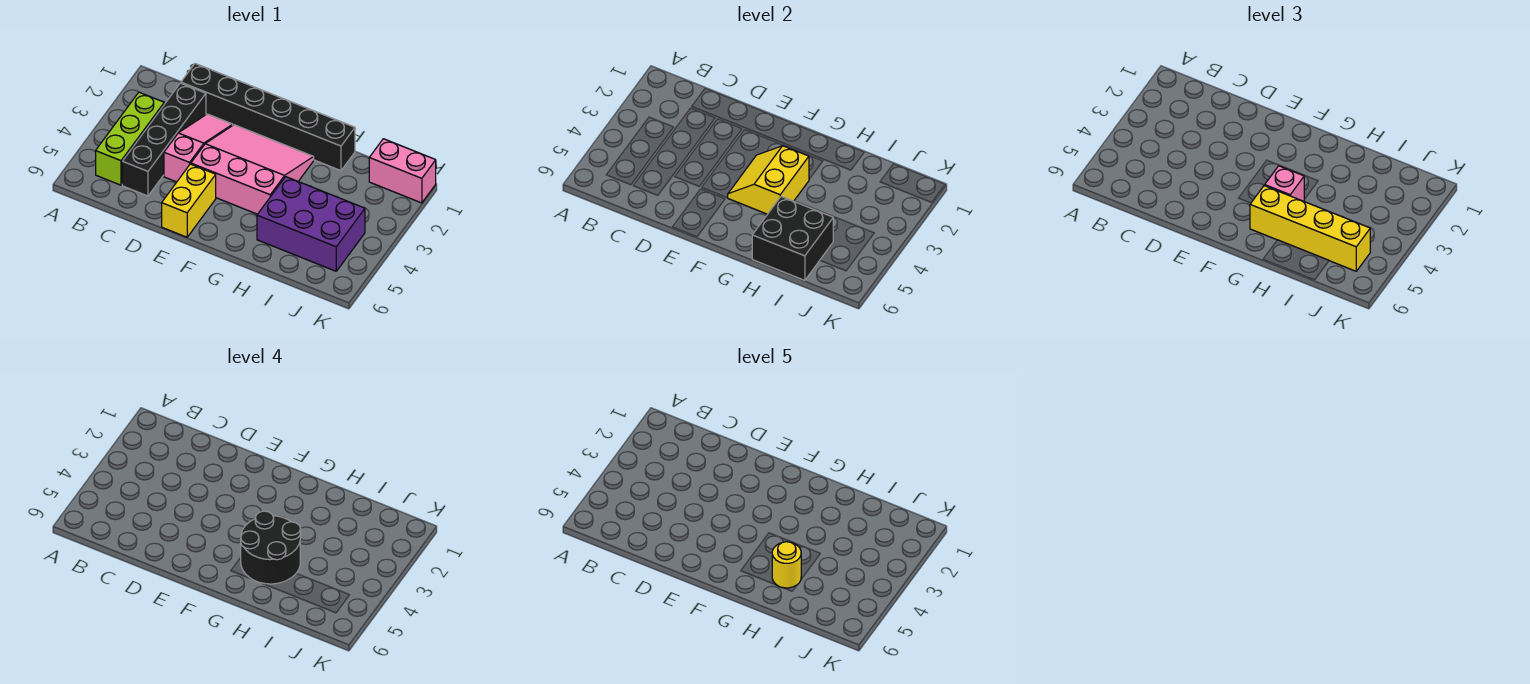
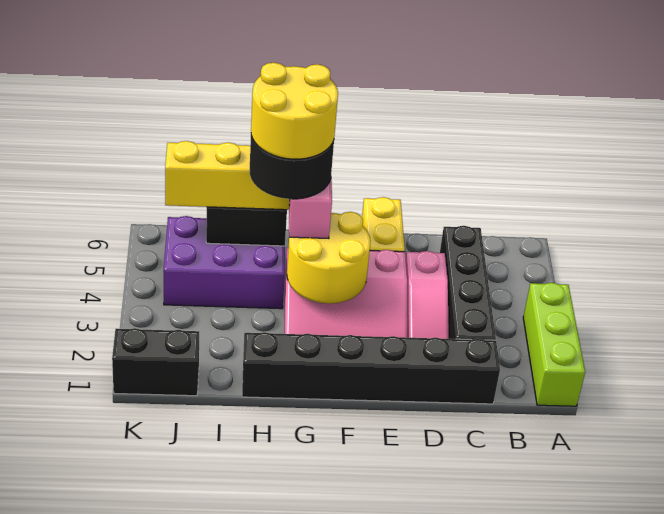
lime brick B3:B5 level 1 -> lime brick A1:A3 level 1
yellow slope F3:G4 level 2 top G -> yellow round brick F3:G4 level 2
yellow round brick H5 level 5 -> yellow round brick G4:H5 level 5
pink brick J1:K1 level 1 -> black brick J1:K1 level 1

